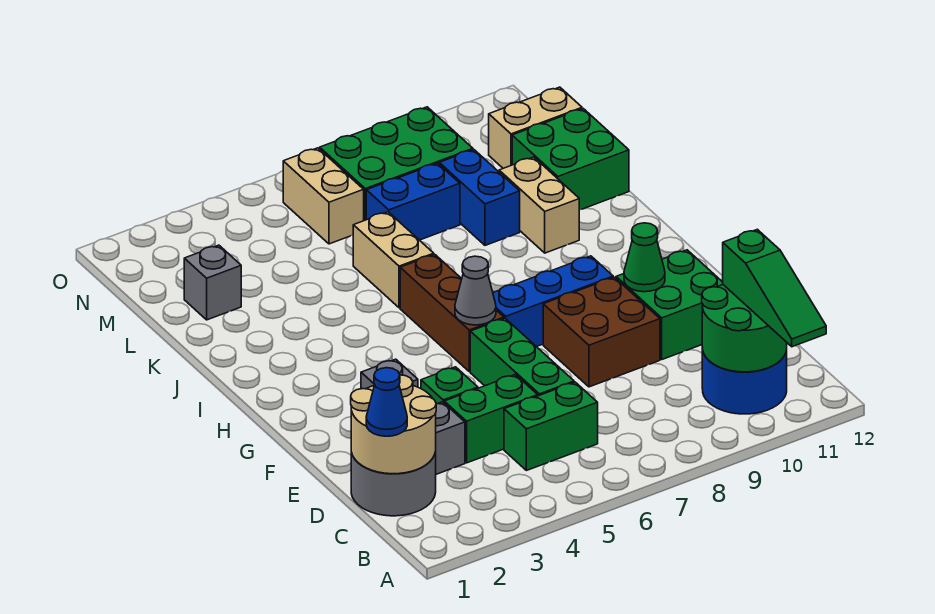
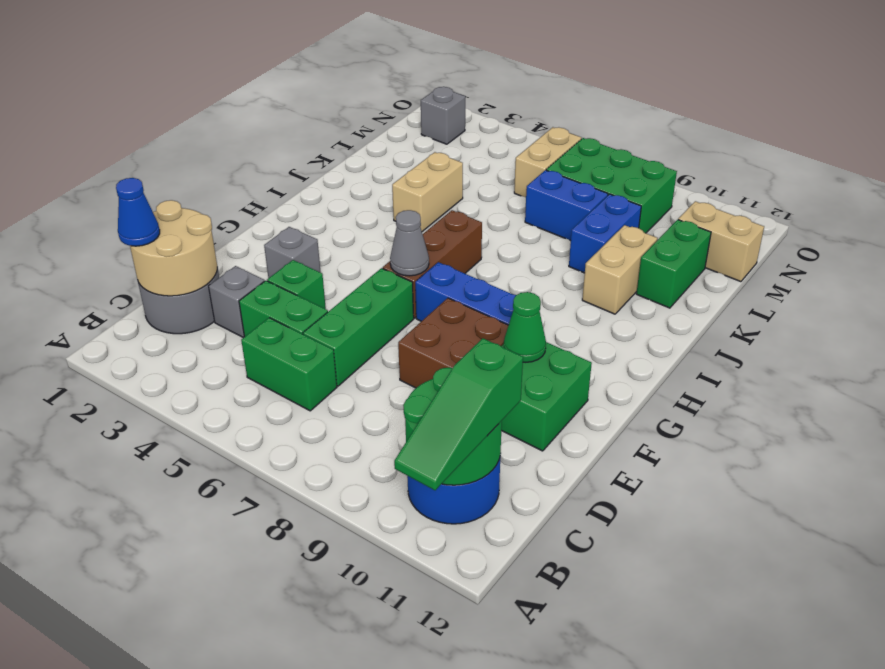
tan brick J6:K6 level 1 -> tan brick J4:K4 level 1
green brick K11:L12 level 1 -> green brick K11:L11 level 1
grey brick L2 level 1 -> grey brick N2 level 1

